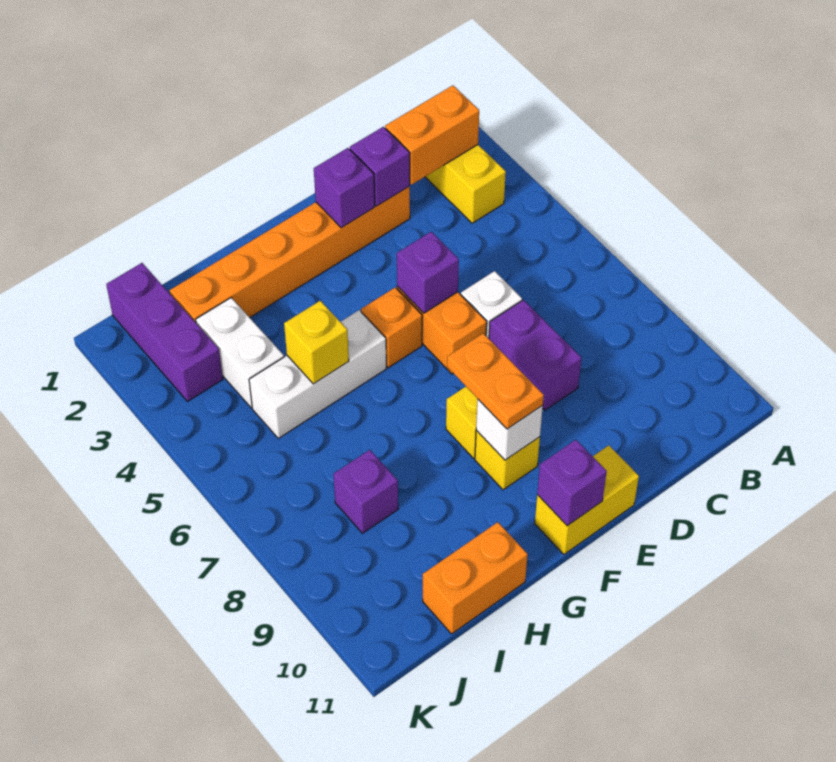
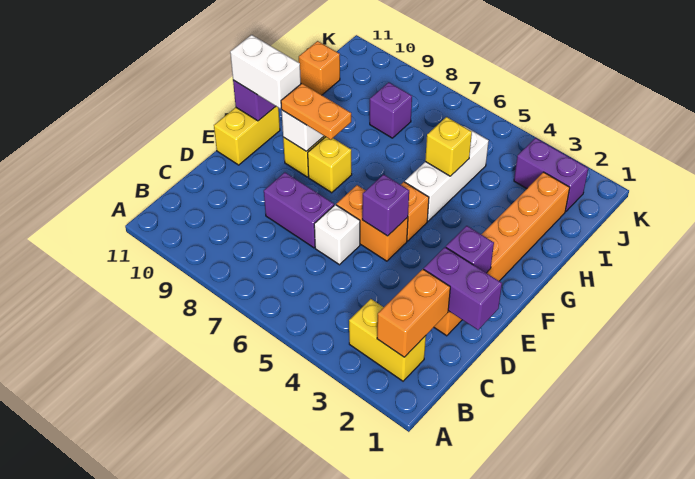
purple brick D2 level 2 -> purple brick D1:D2 level 2
orange brick H11:I11 level 1 -> orange brick I11 level 1
white brick I3:I4 level 1 -> white brick F10:F11 level 3
purple brick J1:J3 level 1 -> purple brick J2:J3 level 1

